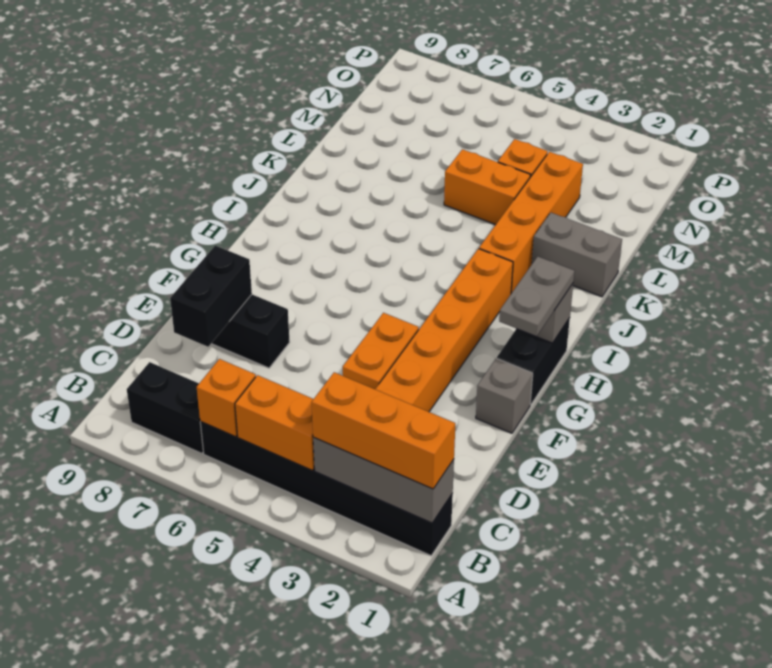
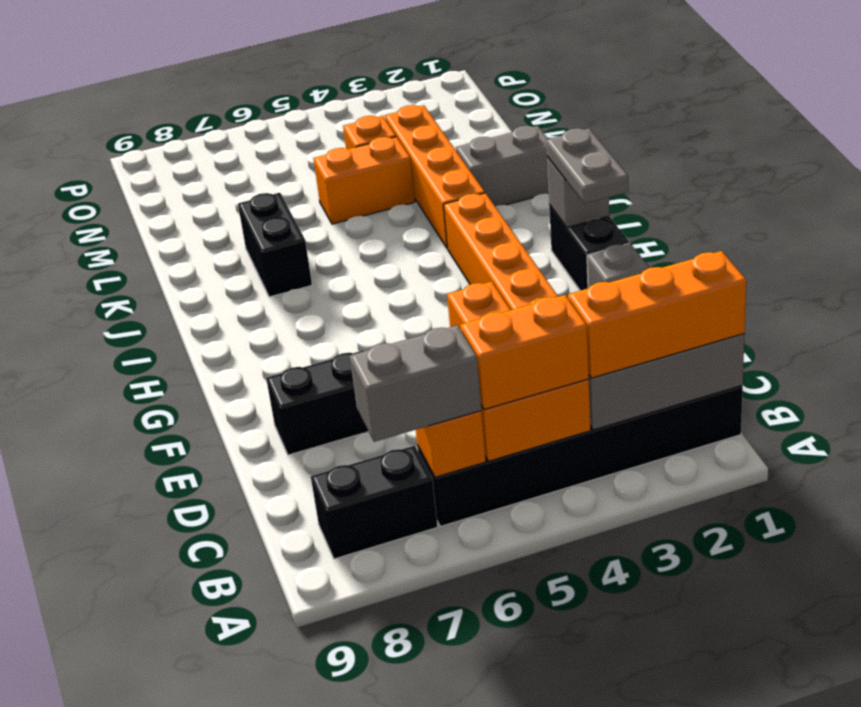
none -> orange brick B4:B5 level 3
none -> grey brick B6:B7 level 3
black brick D8:E8 level 2 -> black brick J7:K7 level 1

